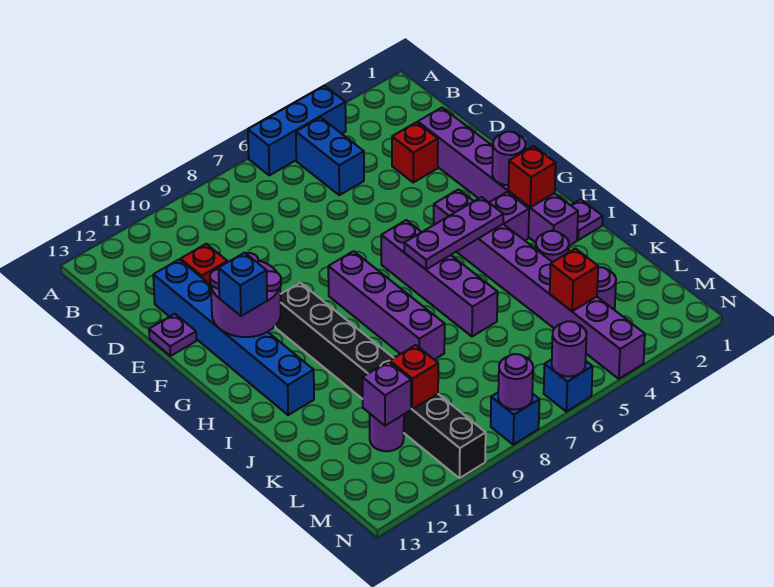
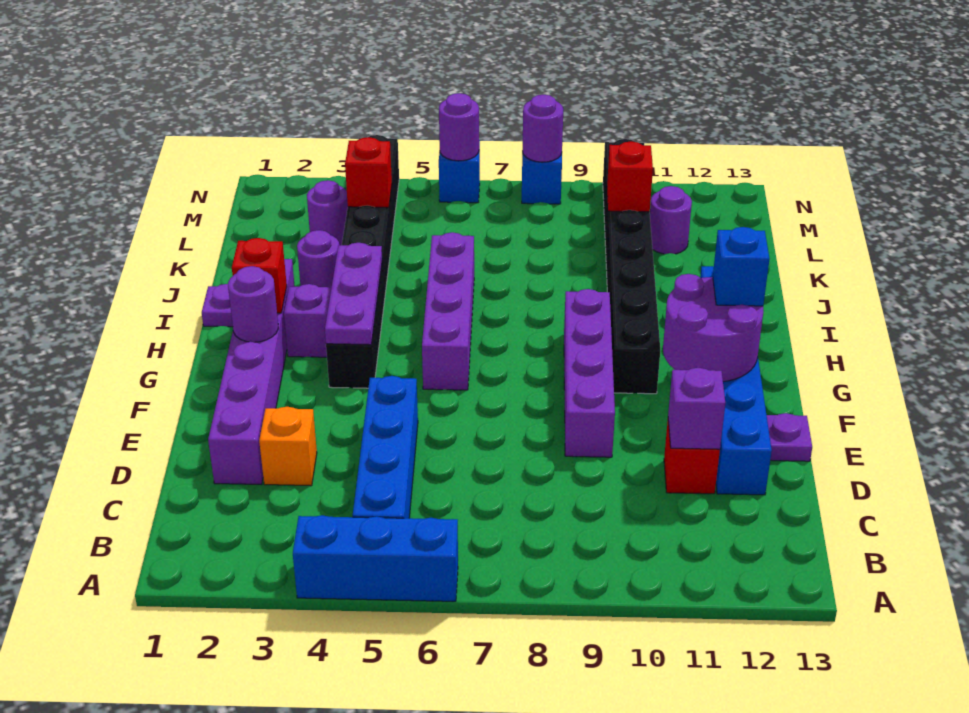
blue brick B5:C5 level 1 -> blue brick B5:E5 level 1
red brick D3 level 1 -> orange brick D3 level 1
purple brick G4:N4 level 1 -> black brick G4:N4 level 1
purple brick G8:J8 level 1 -> purple brick E9:H9 level 1
purple plate H4:H6 level 2 -> purple plate G4:I4 level 2
purple brick L11 level 2 -> purple brick D11 level 2

